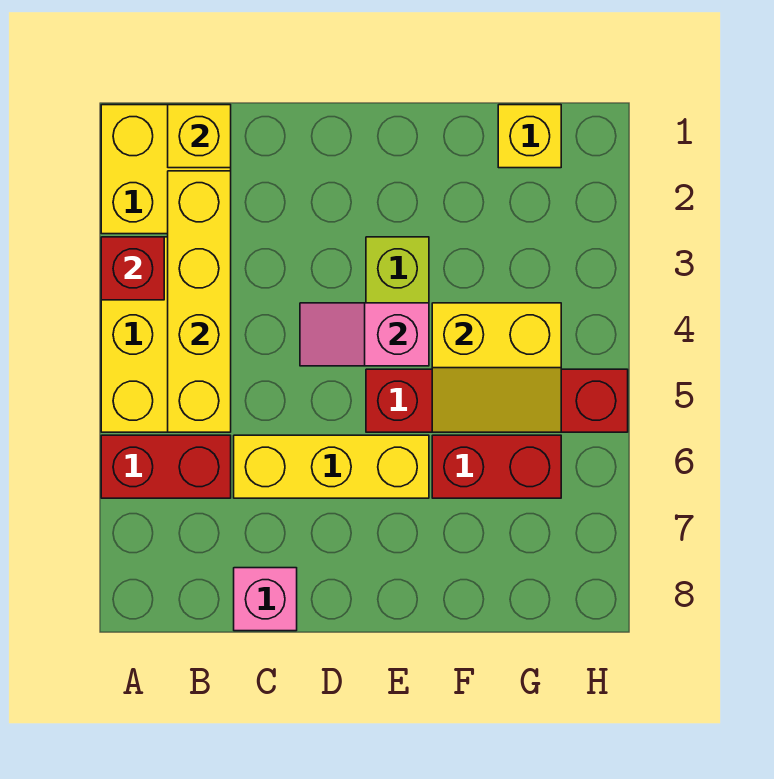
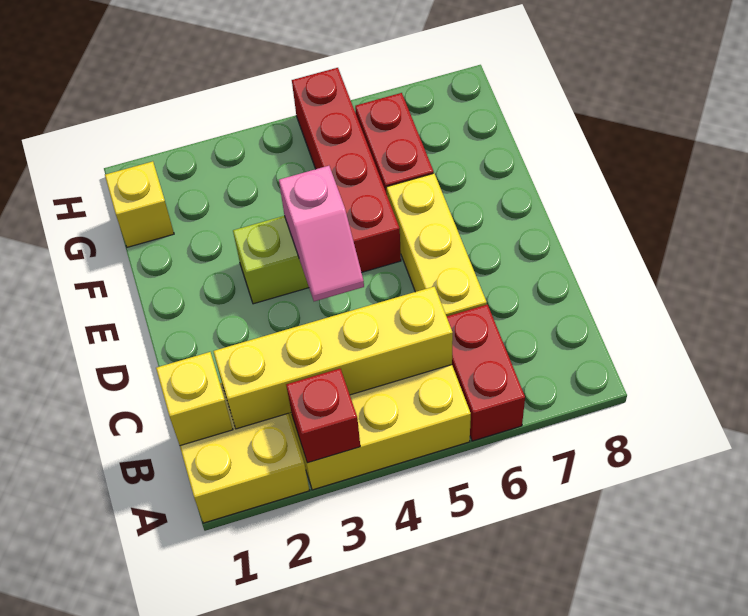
pink brick C8 level 1 -> none
yellow slope F4:G5 level 2 top 4 -> none

